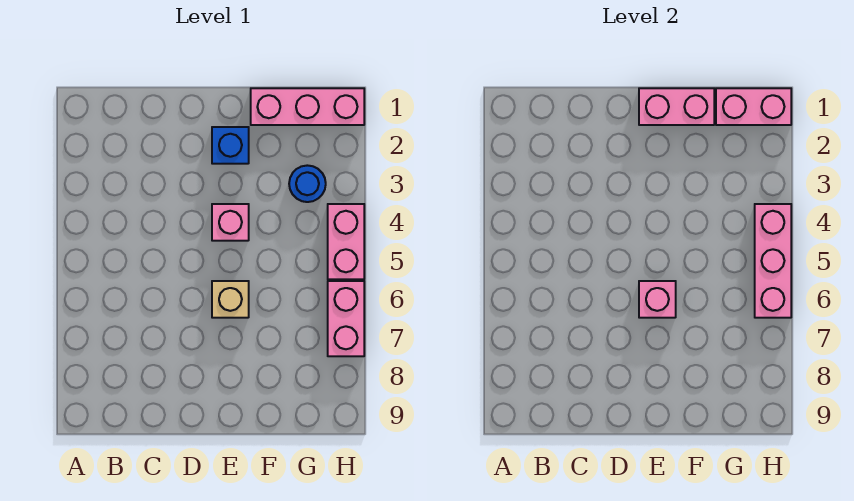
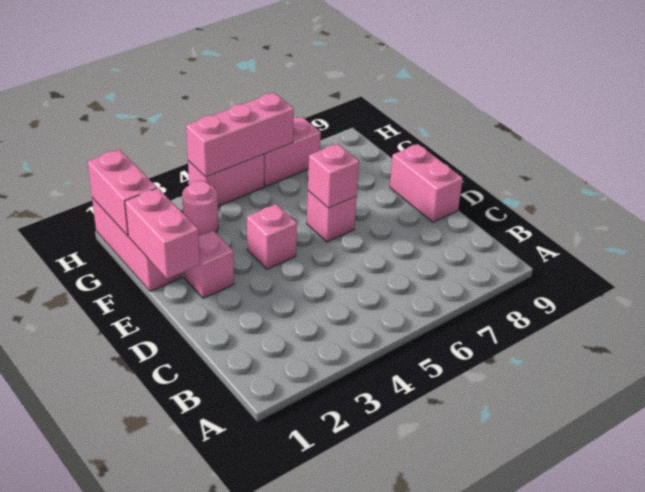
none -> pink brick D9:E9 level 1
blue brick E2 level 1 -> pink brick E2 level 1
tan brick E6 level 1 -> pink brick E6 level 1
blue round brick G3 level 1 -> pink round brick G3 level 1

